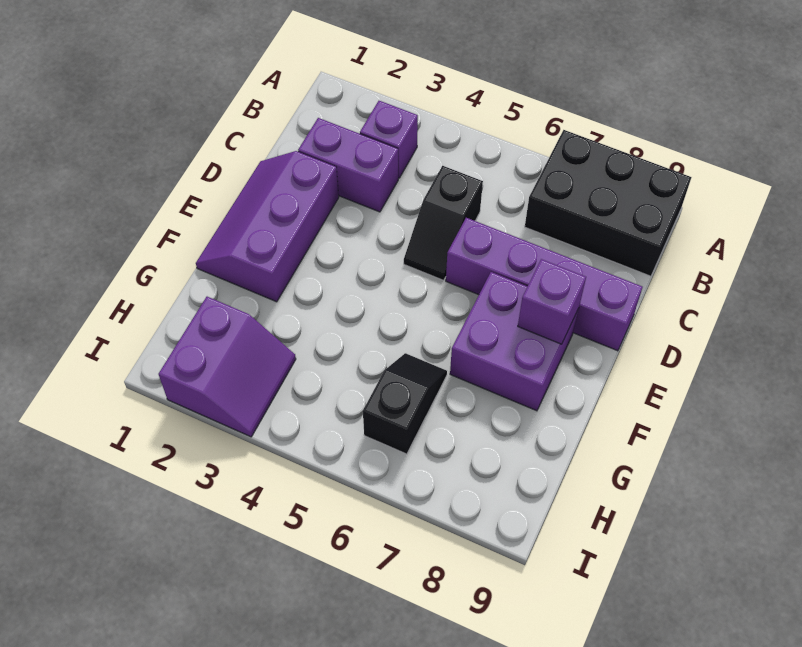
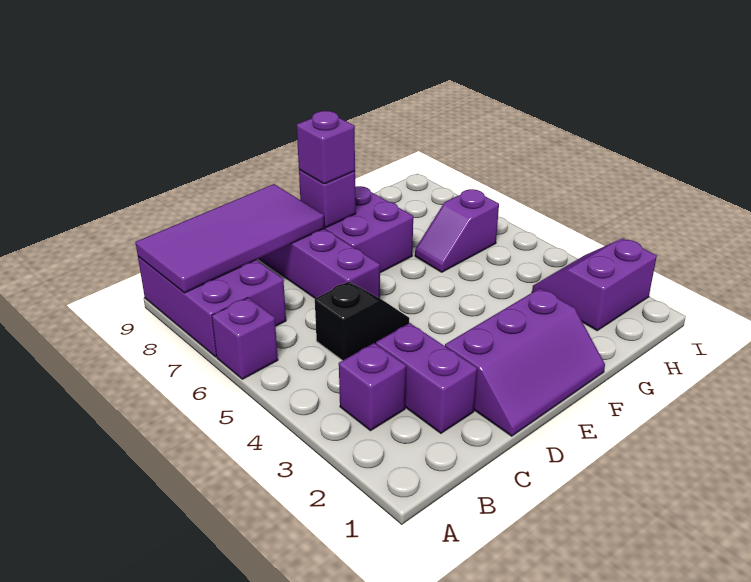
none -> purple brick A6 level 1
black brick A7:B9 level 1 -> purple brick A7:B9 level 1
none -> purple tile A8:D9 level 2
none -> purple brick E8 level 3
black slope G6:H6 level 1 top H -> purple slope G6:H6 level 1 top H

